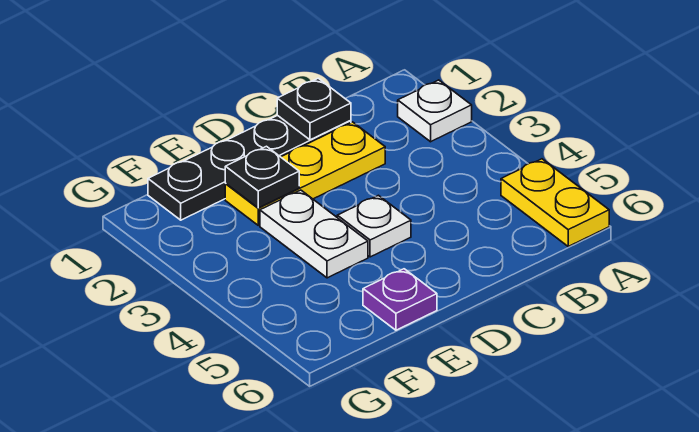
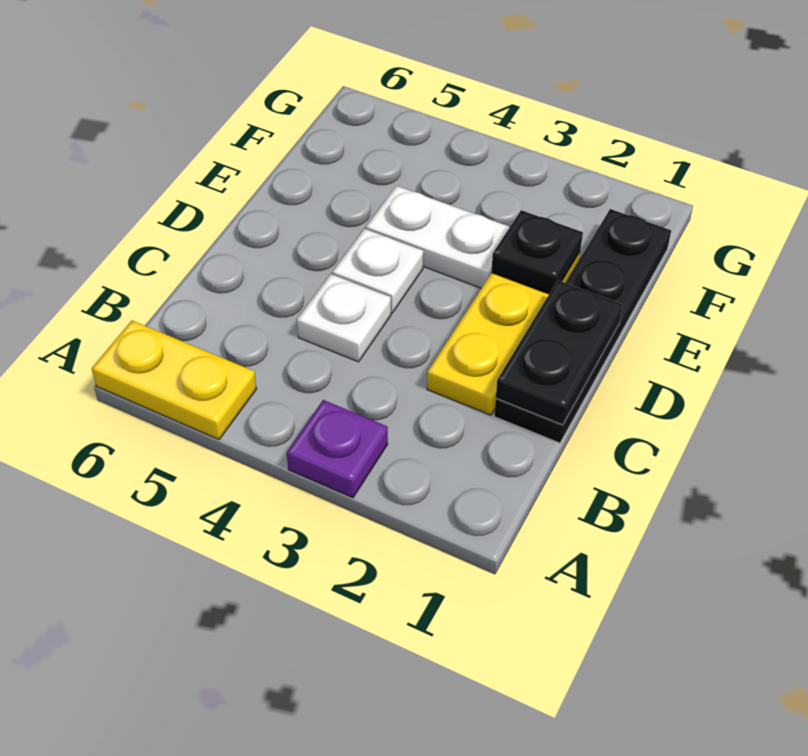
white plate A2 level 1 -> white plate C4 level 1
black plate C1 level 2 -> black plate C1:D1 level 2
purple plate E6 level 1 -> purple plate A3 level 1

